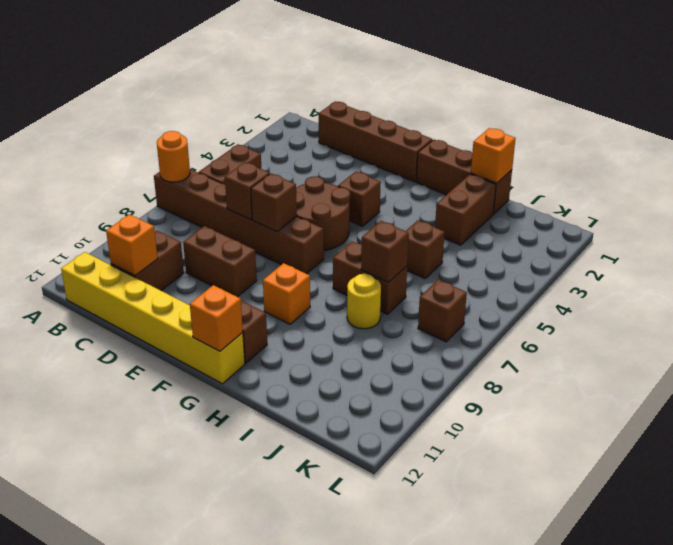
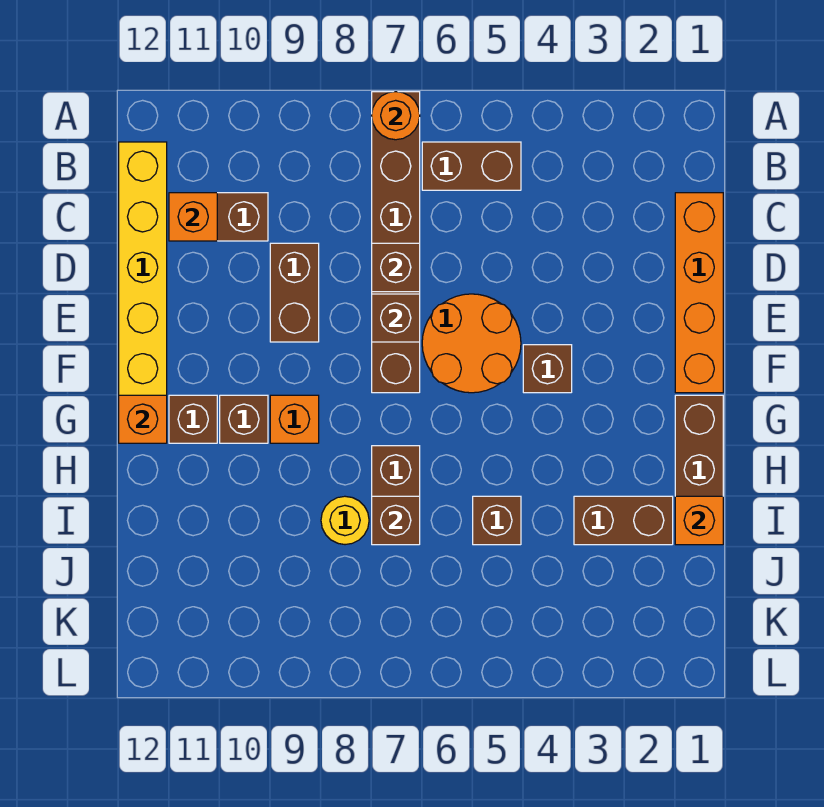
brown brick C1:F1 level 1 -> orange brick C1:F1 level 1
brown round brick E5:F6 level 1 -> orange round brick E5:F6 level 1
brown brick K7 level 1 -> brown brick G10 level 1

